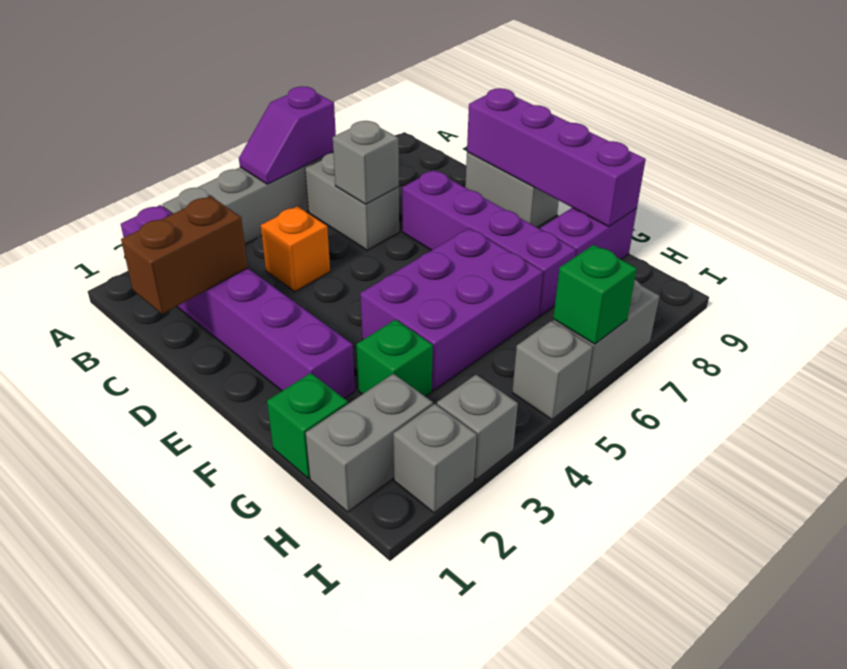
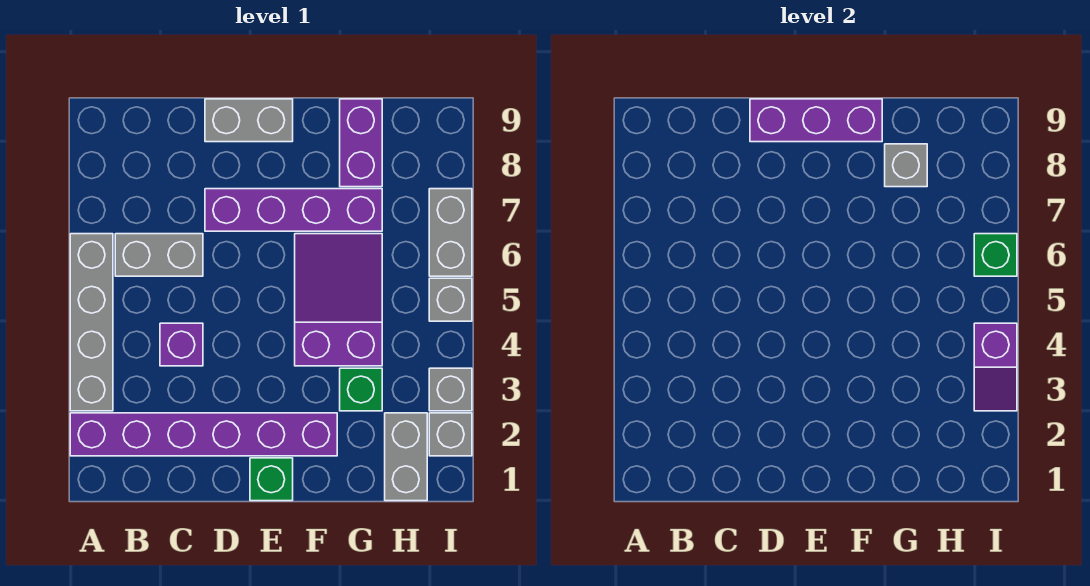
purple slope A5:A6 level 2 top 6 -> purple slope I3:I4 level 2 top 4
brown brick C1:C2 level 2 -> none
orange brick C4 level 1 -> purple brick C4 level 1
grey brick C6 level 2 -> grey brick G8 level 2
purple brick D9:G9 level 2 -> purple brick D9:F9 level 2
purple brick F4:G6 level 1 -> purple slope F4:G6 level 1 top 4
green brick G1 level 1 -> green brick E1 level 1

